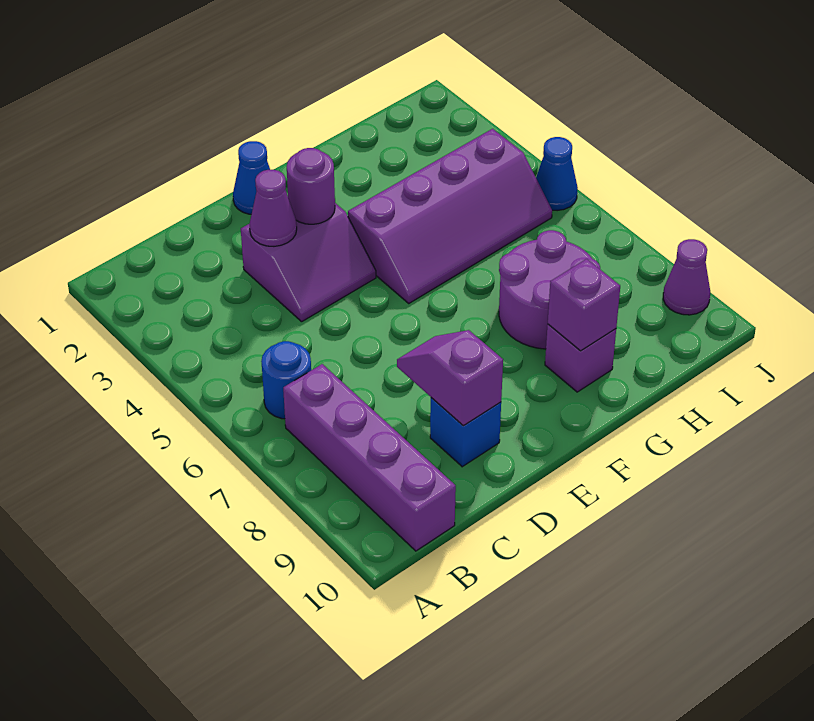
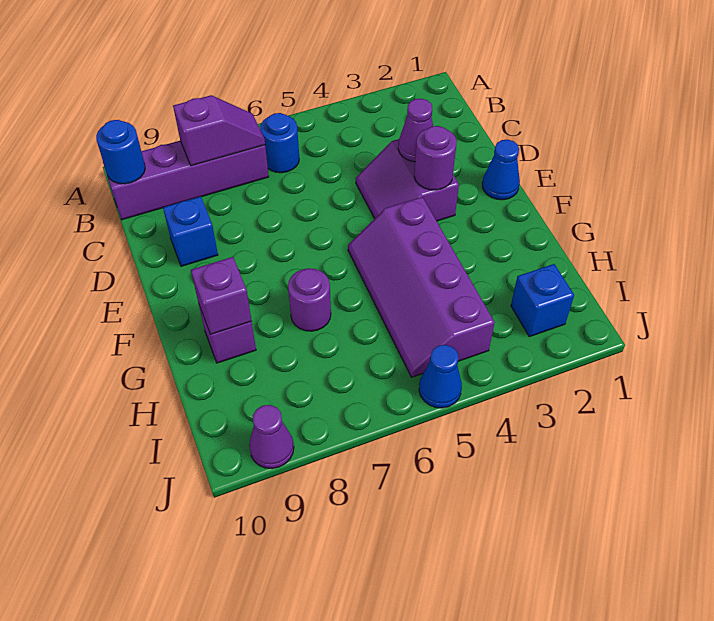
none -> blue round brick B10 level 2
purple slope D8:D9 level 2 top 9 -> purple slope B7:B8 level 2 top 8
purple round brick G7:H8 level 1 -> purple round brick G7 level 1
none -> blue brick I2 level 1

